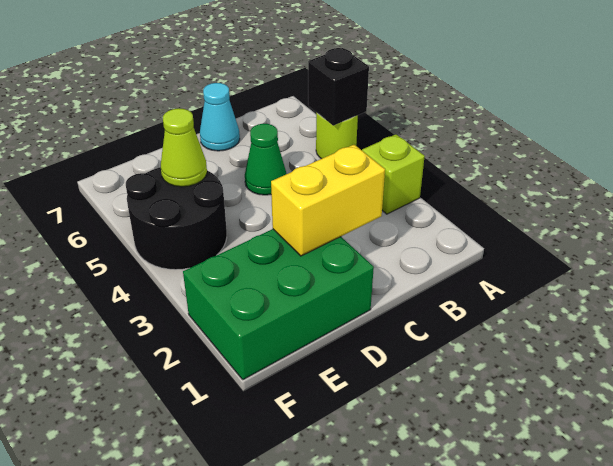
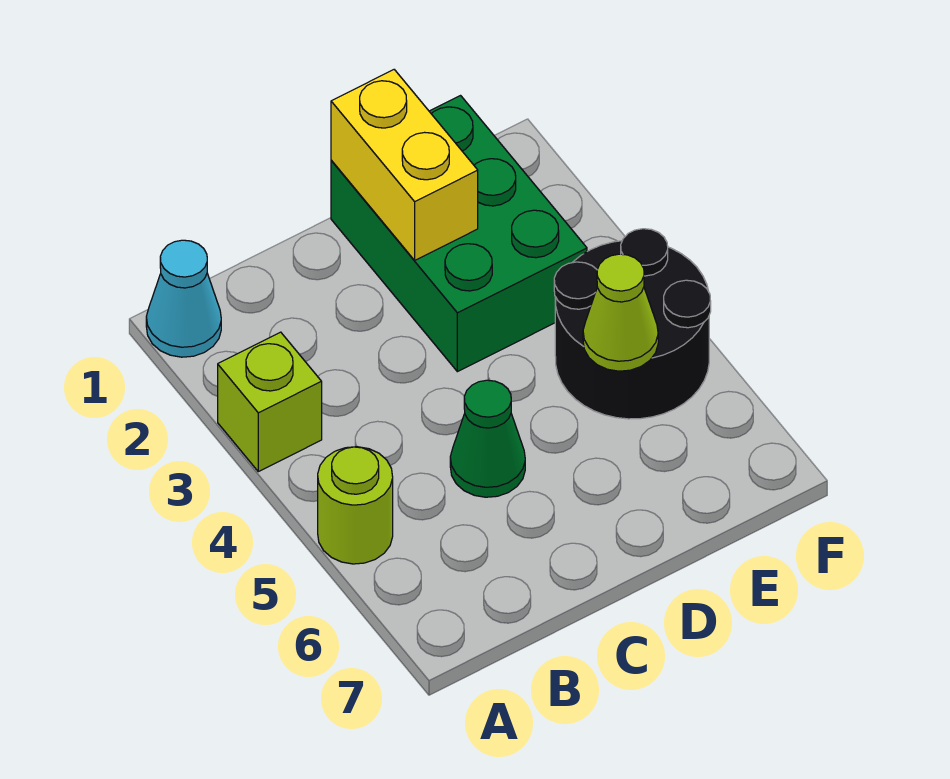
black brick A5 level 2 -> none
yellow brick C2:D2 level 2 -> yellow brick D1:D2 level 2
cyan cone C7 level 1 -> cyan cone A1 level 1
green brick D1:F2 level 1 -> green brick D1:E3 level 1

